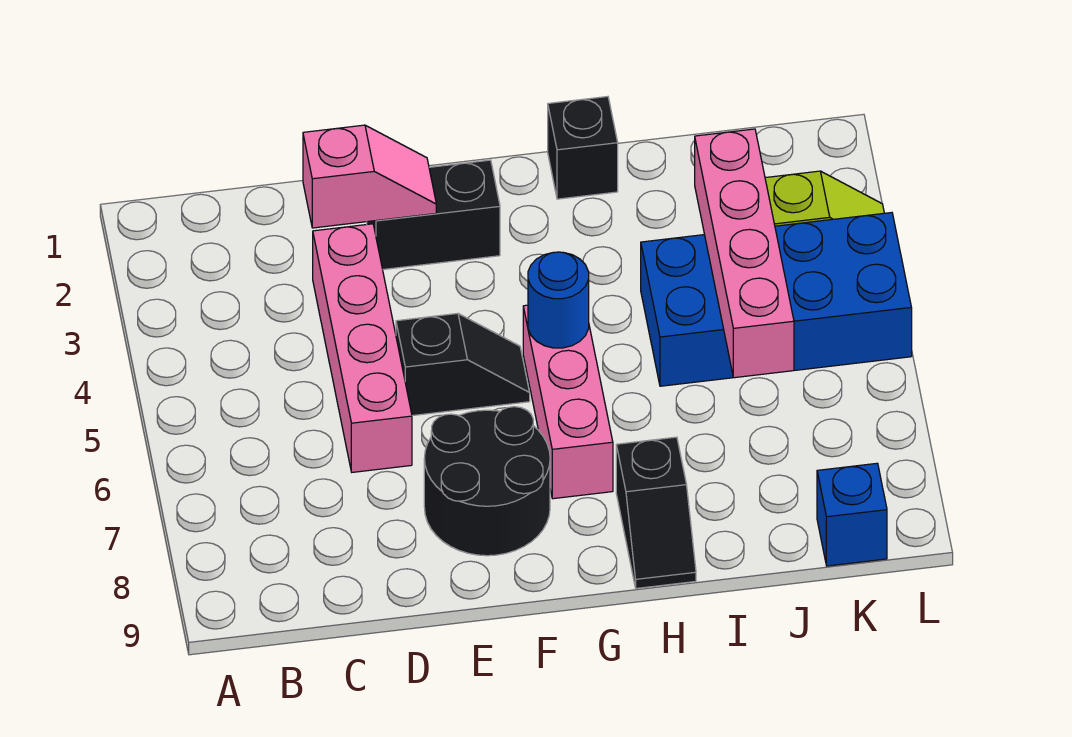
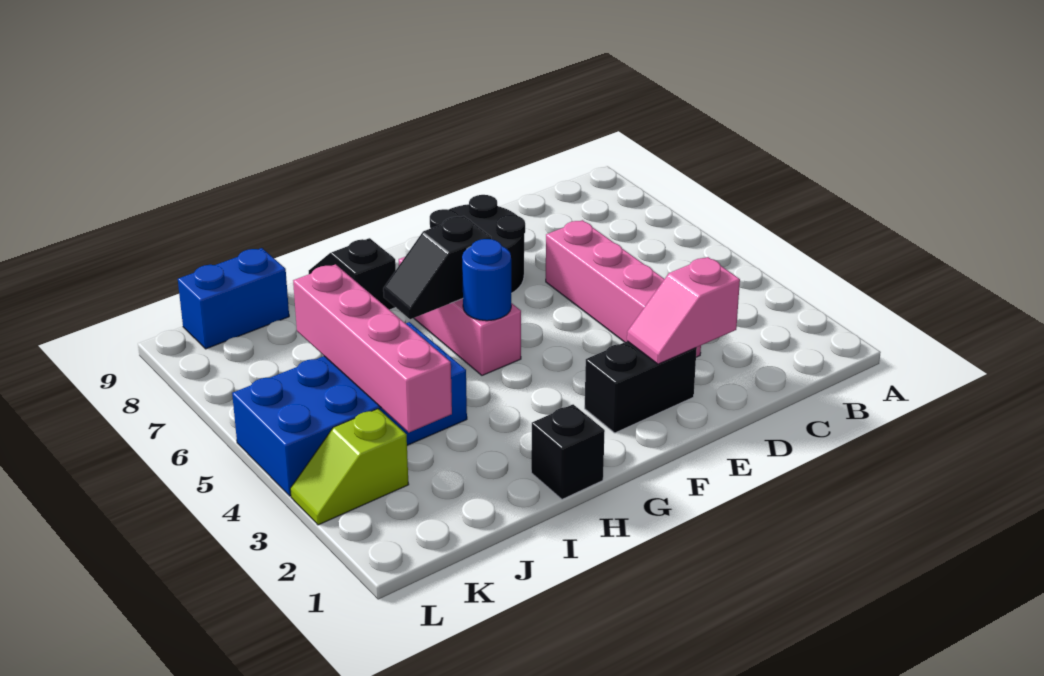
black slope E5:F5 level 1 top E -> black slope G6:H6 level 2 top G
blue brick K9 level 1 -> blue brick J9:K9 level 1

